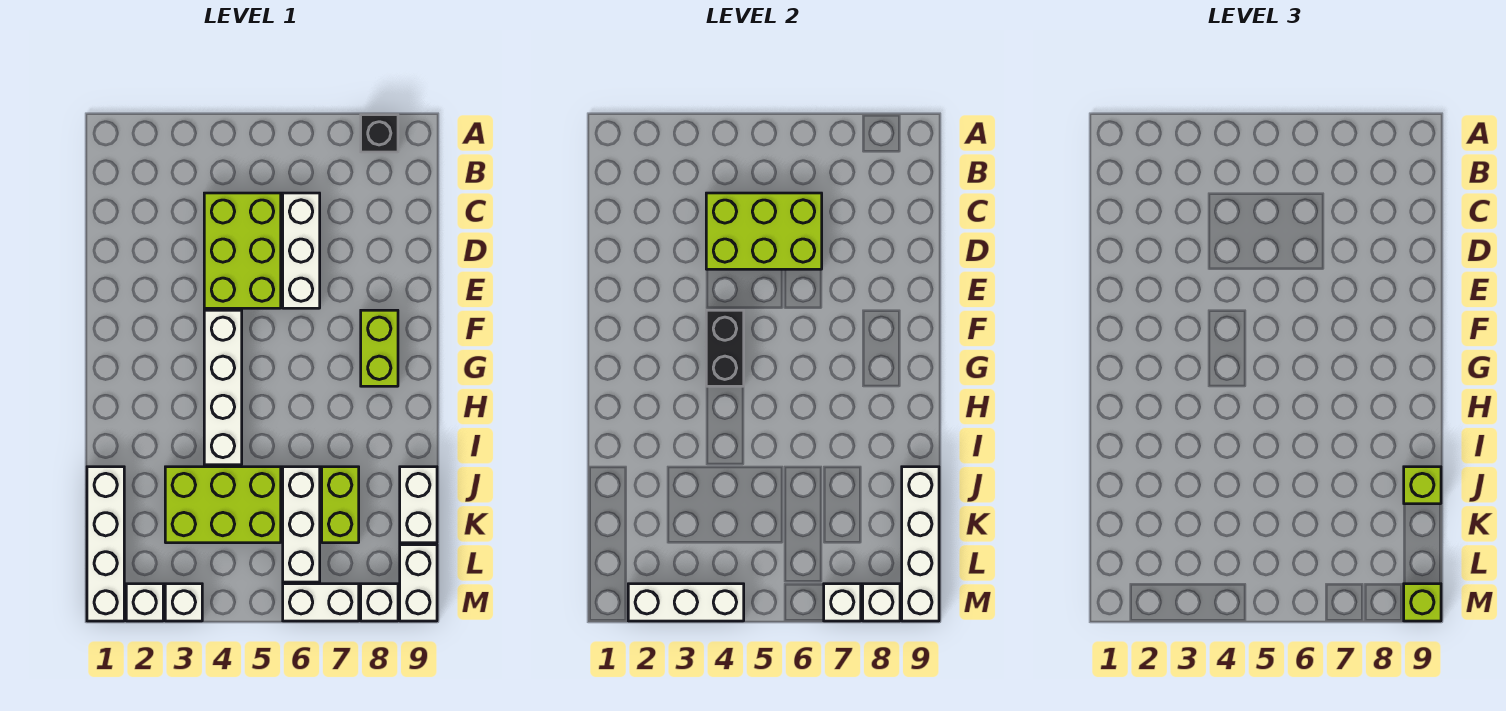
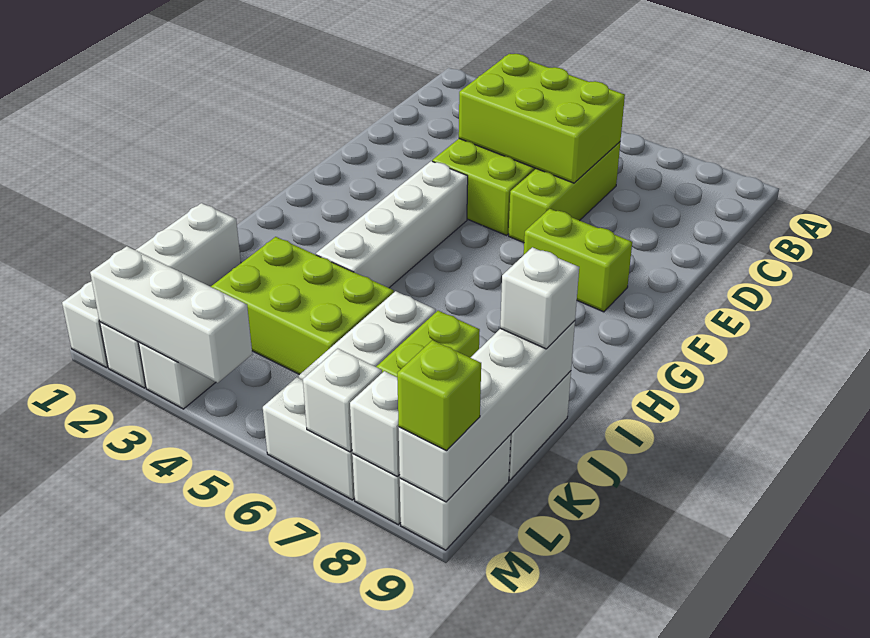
black brick A8 level 1 -> none
white brick C6:E6 level 1 -> lime brick C6:E6 level 1
black brick F4:G4 level 2 -> none
lime brick F8:G8 level 1 -> lime brick F7:F8 level 1
lime brick J9 level 3 -> white brick J9 level 3

